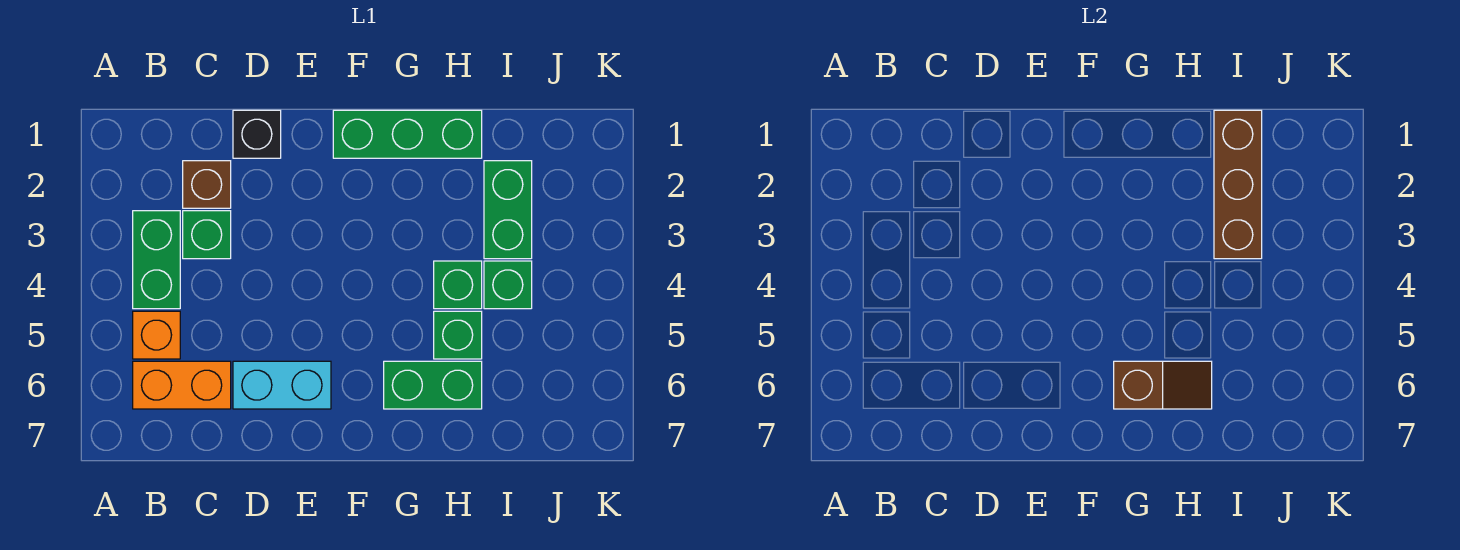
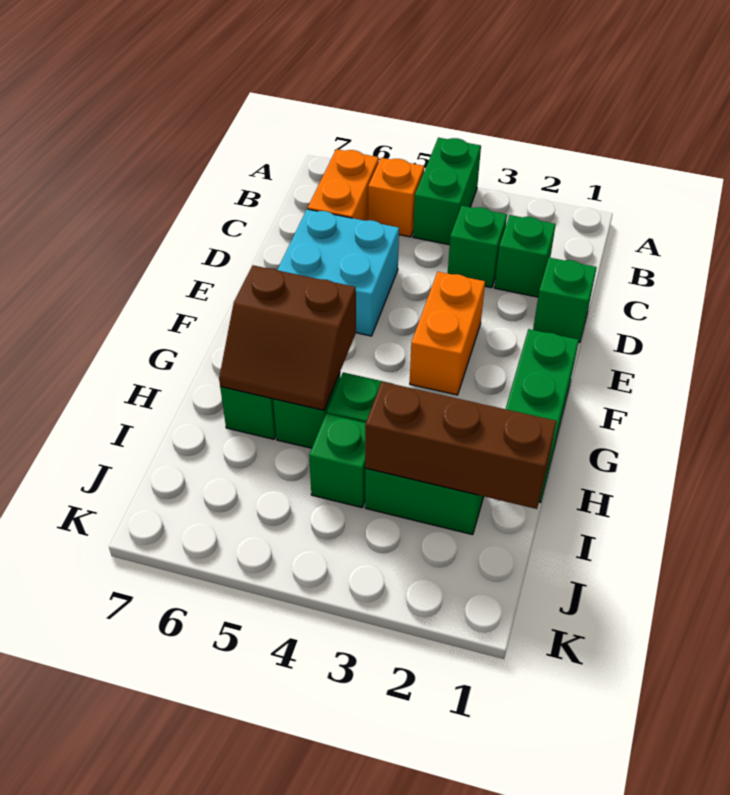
green brick B3:B4 level 1 -> green brick A4:B4 level 1
brown brick C2 level 1 -> green brick C2 level 1
black brick D1 level 1 -> green brick D1 level 1
cyan brick D6:E6 level 1 -> cyan brick D5:E6 level 1
none -> orange brick E3:F3 level 1
brown slope G6:H6 level 2 top G -> brown slope G5:H6 level 2 top G

